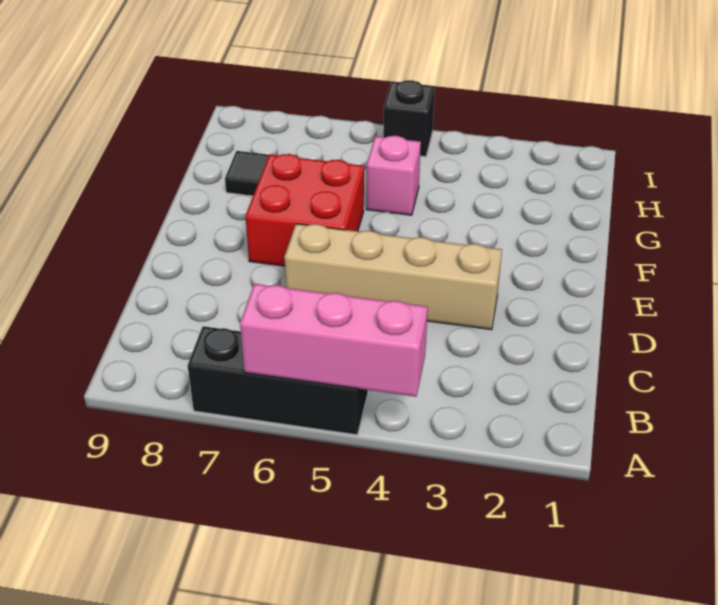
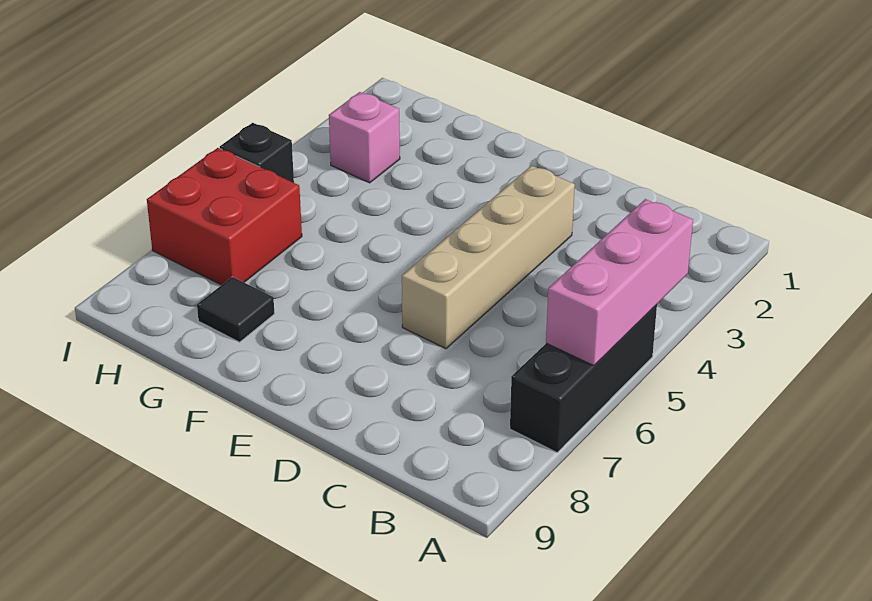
red brick E6:F7 level 1 -> red brick H6:I7 level 1
pink brick G5 level 1 -> pink brick H3 level 1

